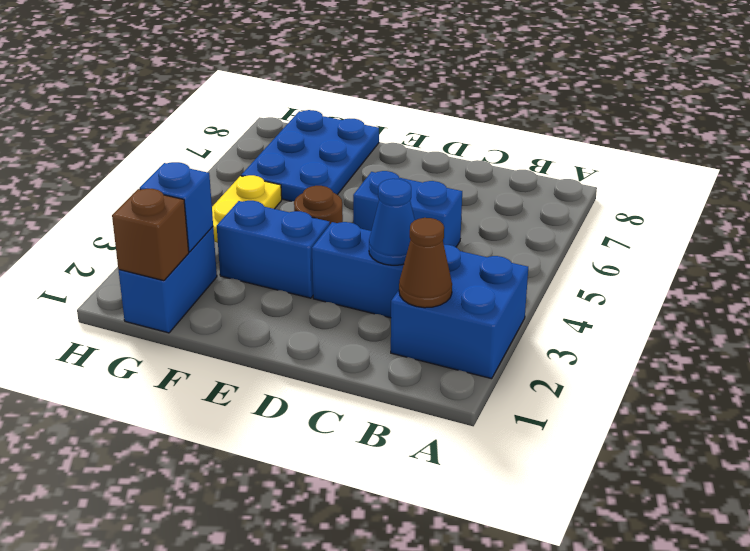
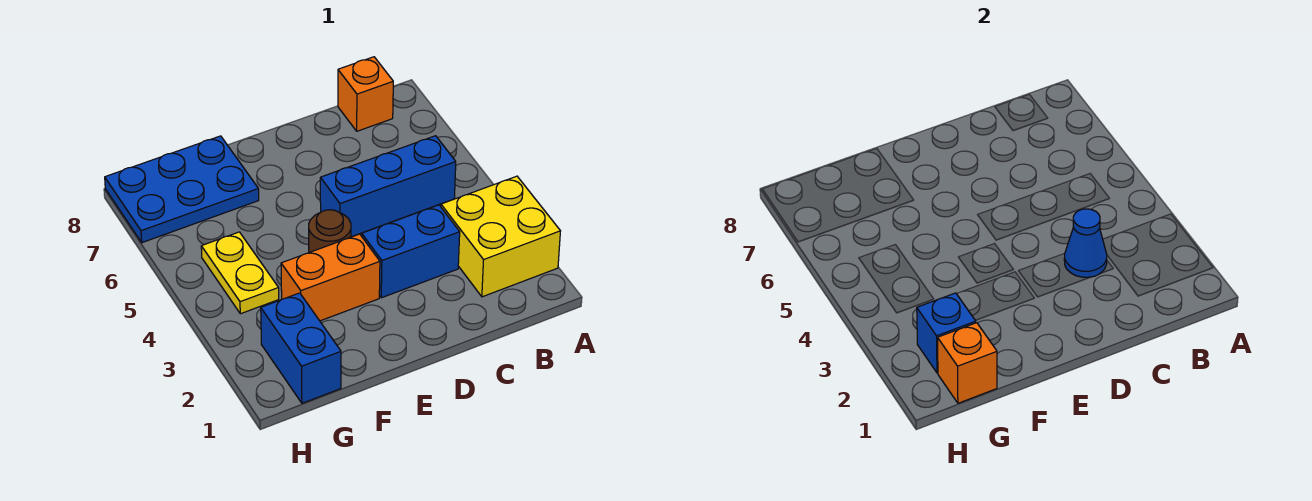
blue brick A2:B3 level 1 -> yellow brick A2:B3 level 1
brown cone B2 level 2 -> none
none -> orange brick B8 level 1
blue brick C5:D5 level 1 -> blue brick B5:D5 level 1
blue brick E3:F3 level 1 -> orange brick E3:F3 level 1
blue plate F6:G8 level 1 -> blue plate F7:H8 level 1
brown brick G1 level 2 -> orange brick G1 level 2

